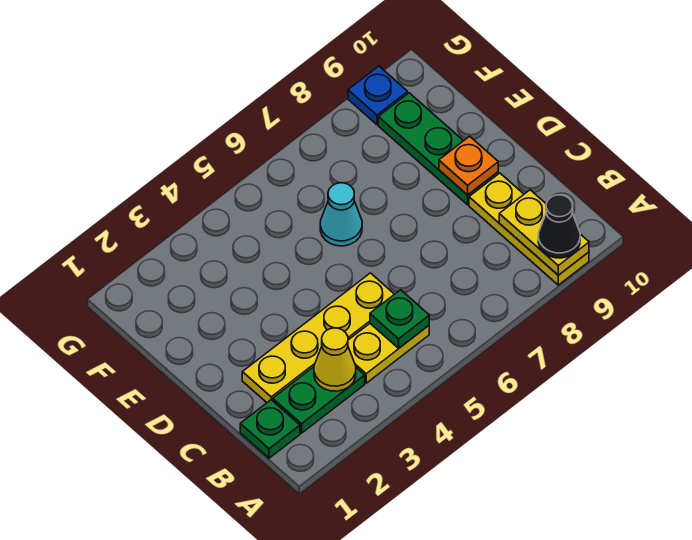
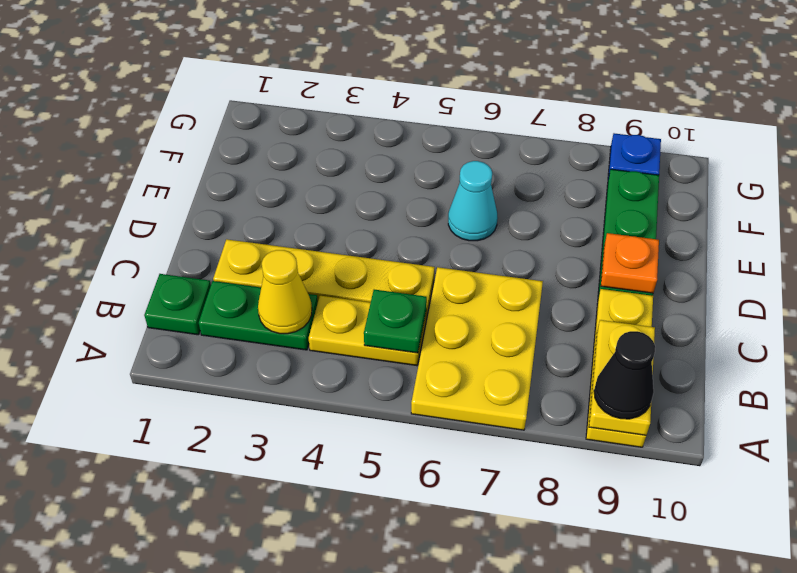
none -> yellow plate A6:C7 level 1

